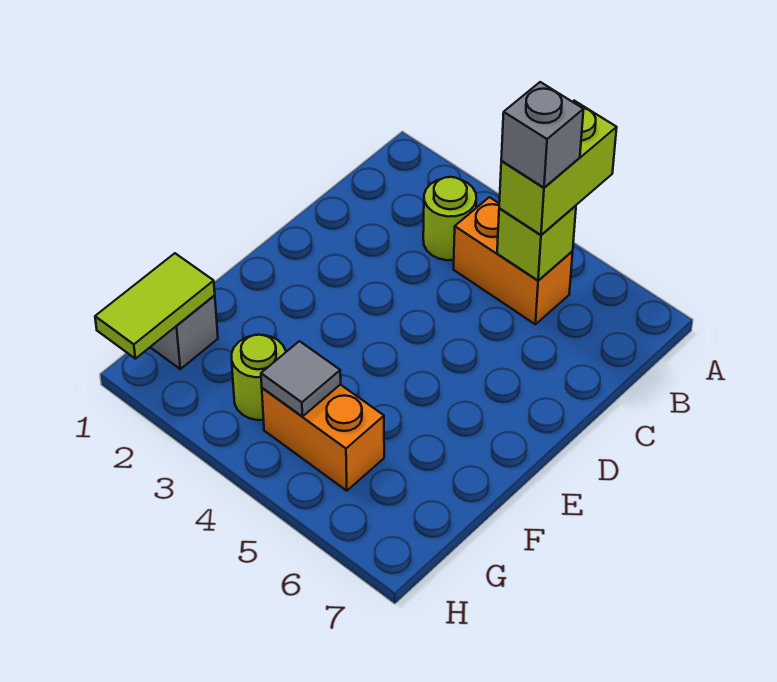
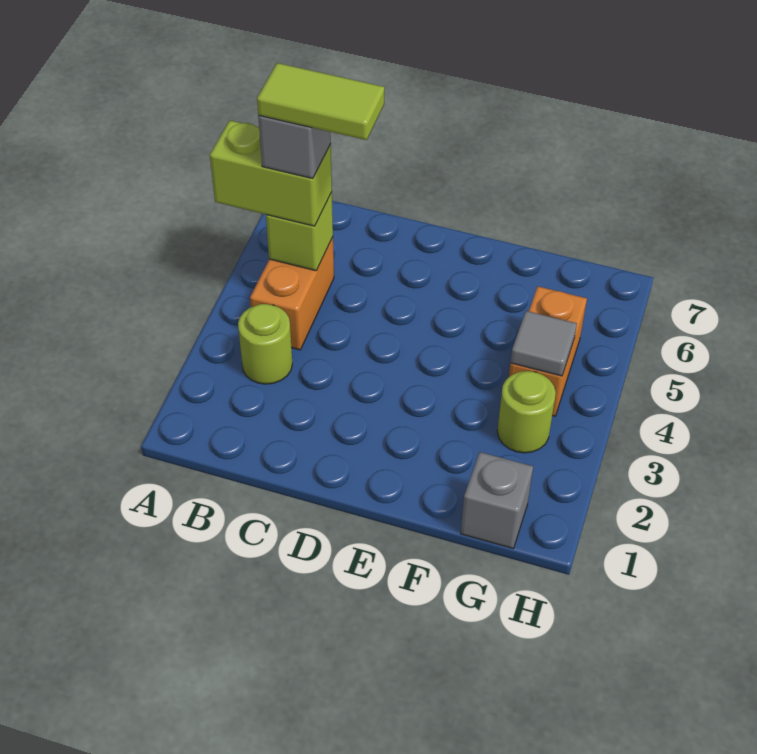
lime tile G1:H1 level 2 -> lime tile B5:C5 level 5

